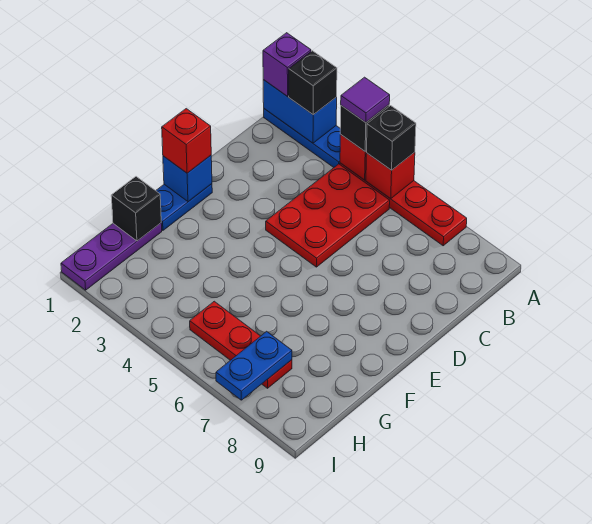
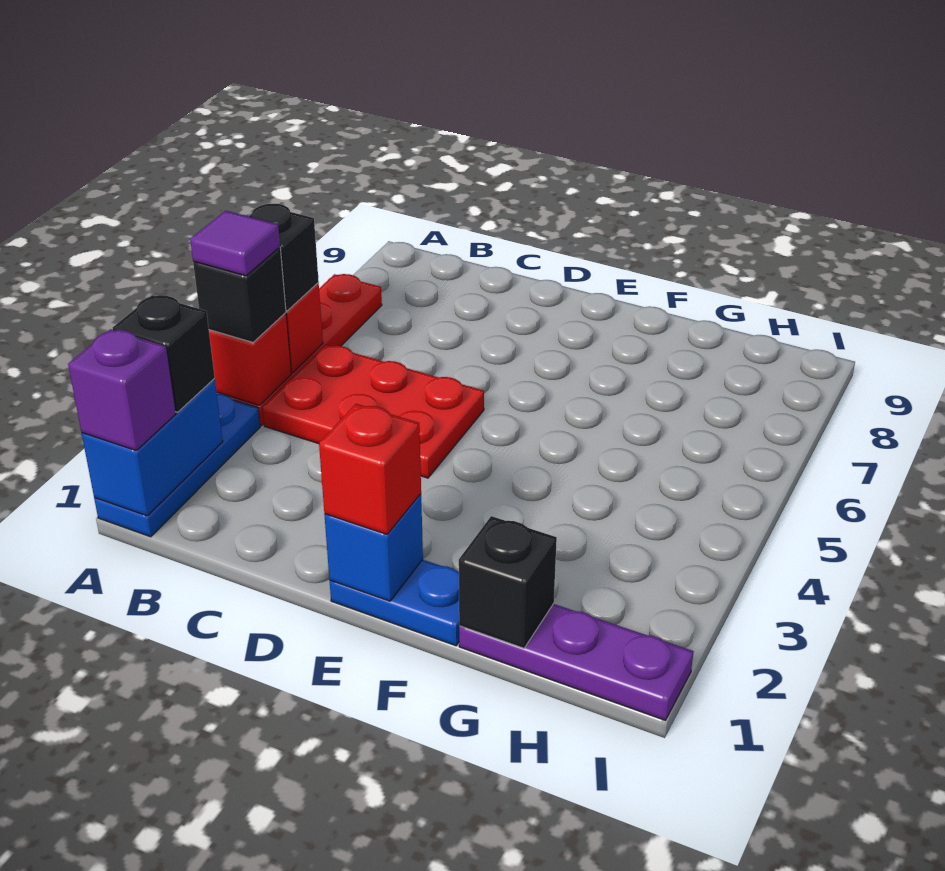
red plate H5:H7 level 1 -> none
blue plate H7:I7 level 2 -> none

